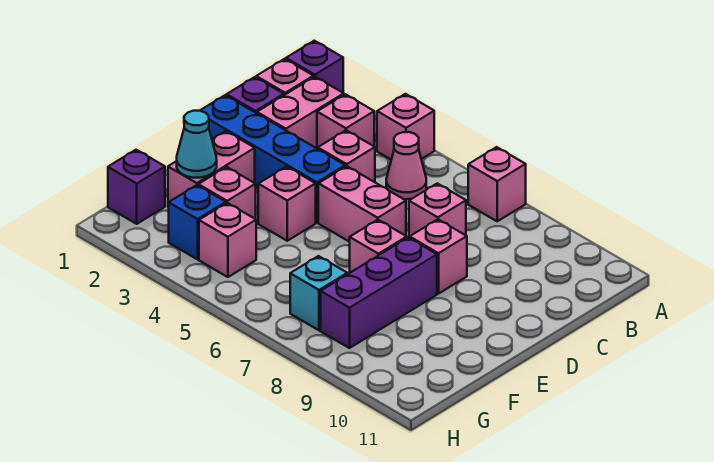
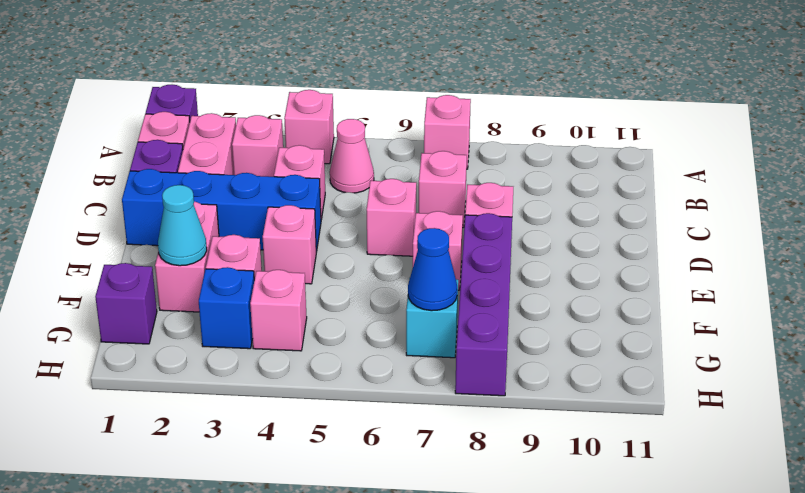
pink brick D5:D6 level 1 -> pink brick D6 level 1
purple brick E8:G8 level 1 -> purple brick E8:H8 level 1
none -> blue cone G7 level 2

